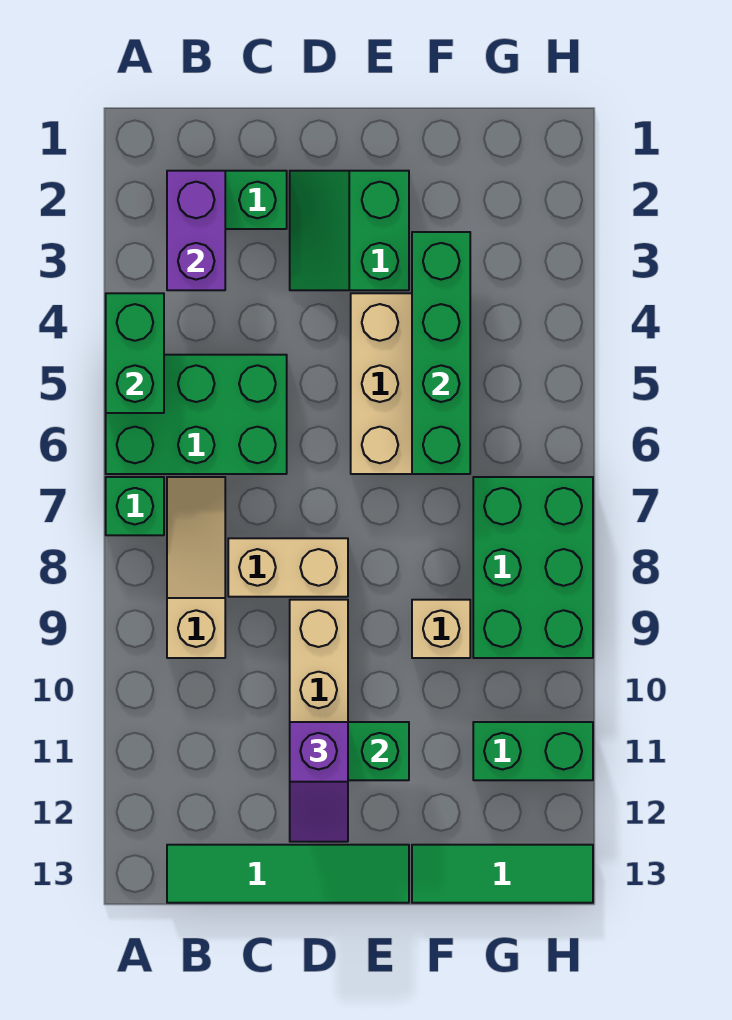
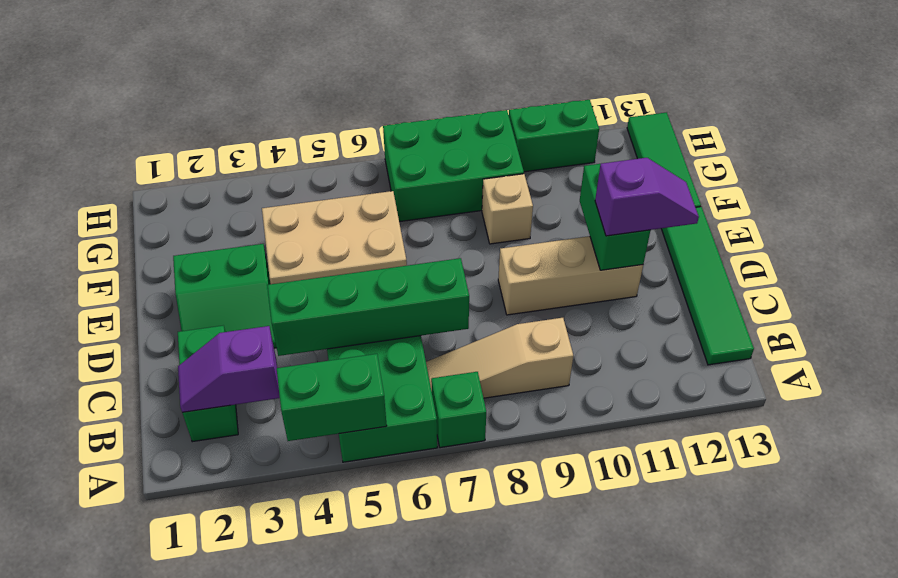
purple brick B2:B3 level 2 -> purple slope B2:B3 level 2 top 3
tan brick C8:D8 level 1 -> none
green brick F3:F6 level 2 -> green brick C4:C7 level 2
green brick G11:H11 level 1 -> green brick H10:H11 level 1

